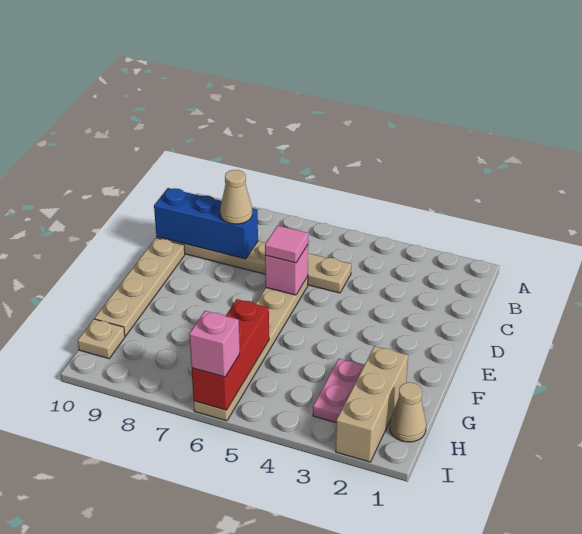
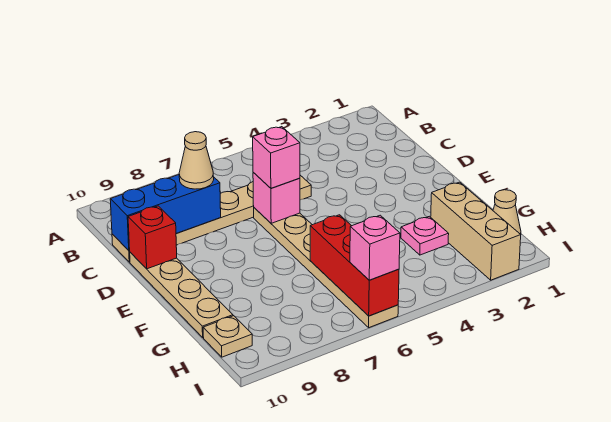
pink tile D6 level 3 -> pink brick D6 level 3
none -> red brick D10 level 2
pink plate G3:H3 level 1 -> pink plate G3 level 1

